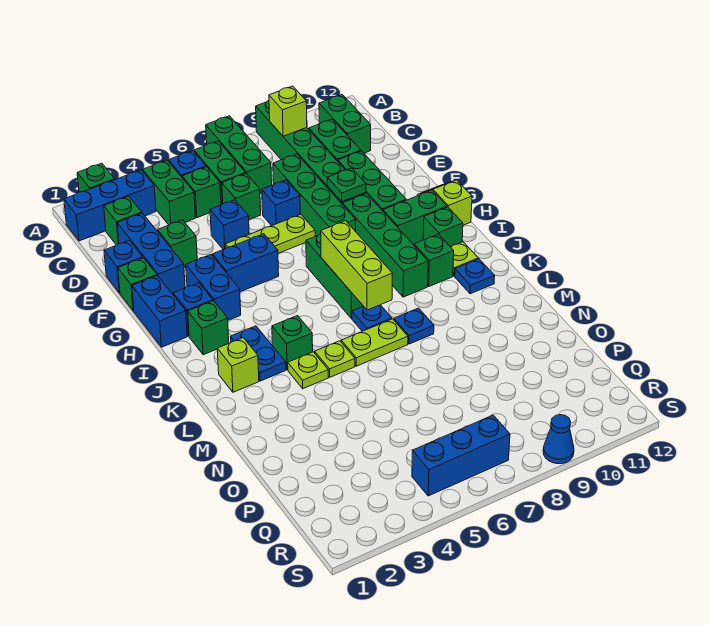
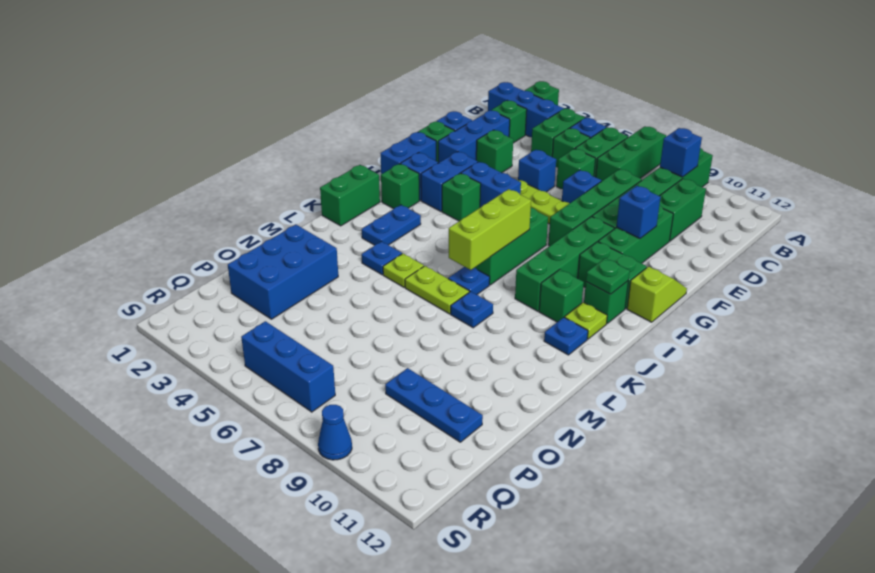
lime brick B9 level 2 -> blue brick B9 level 2
green brick B11:C11 level 1 -> green brick J1:K1 level 1
green plate F9 level 2 -> green plate I11 level 2
none -> blue brick F10 level 2
lime brick K2 level 1 -> none
green brick K4 level 1 -> green brick H4 level 1
lime plate L4 level 1 -> blue plate L4 level 1
none -> blue brick N2:P3 level 1
none -> blue plate P9:P11 level 1

